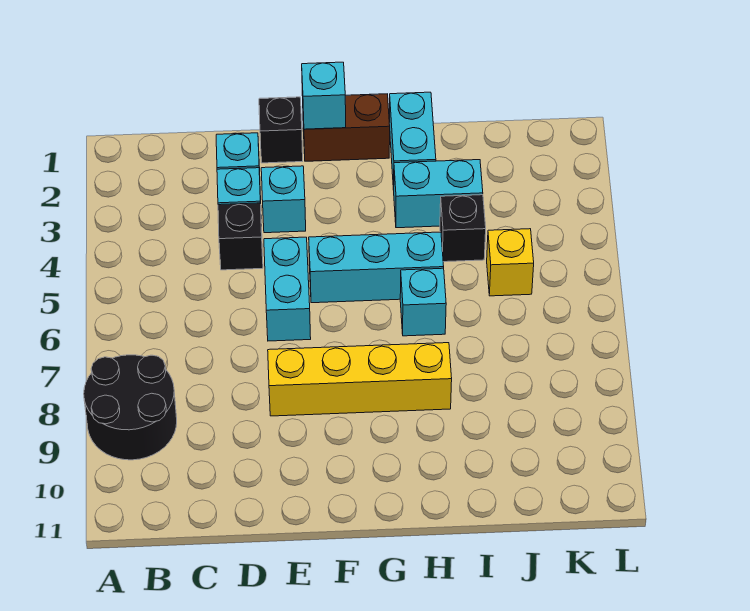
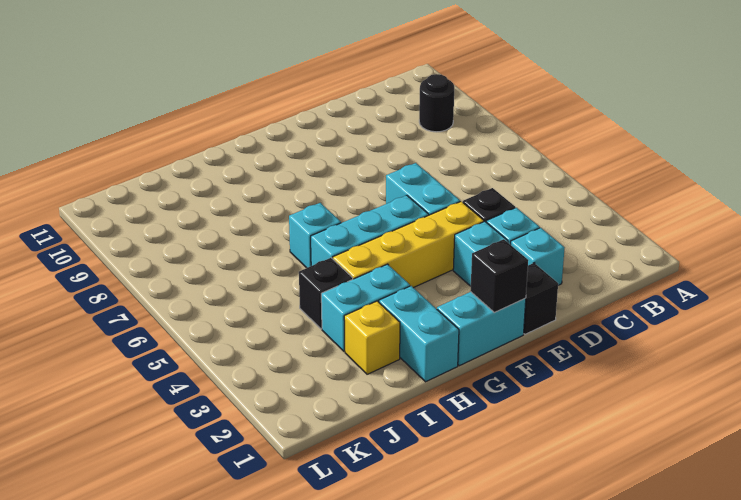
black round brick A8:B9 level 1 -> black round brick B9 level 1
yellow brick E8:H8 level 1 -> yellow brick E4:H4 level 1
brown brick F1:G1 level 1 -> cyan brick F1:G1 level 1
cyan brick F1 level 2 -> black brick F1 level 2
yellow brick J5 level 1 -> yellow brick I2 level 1

